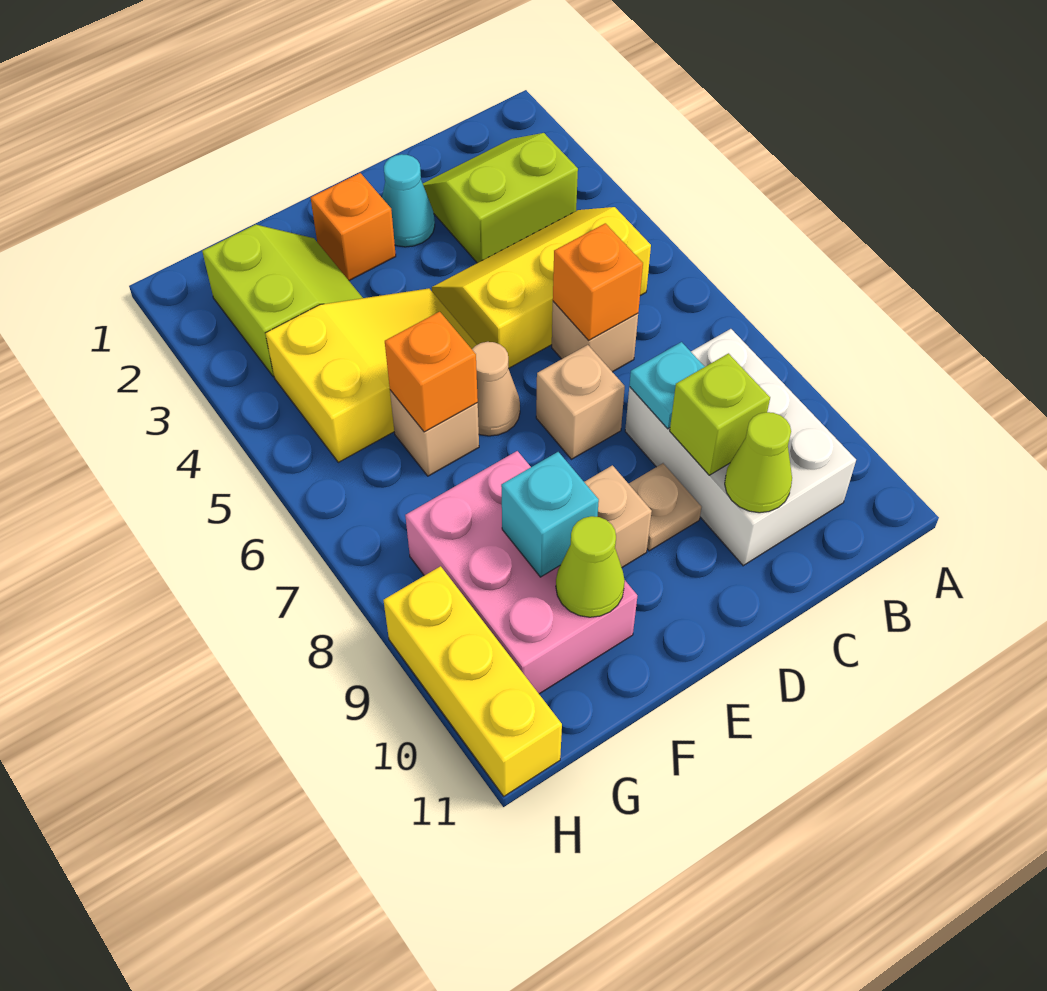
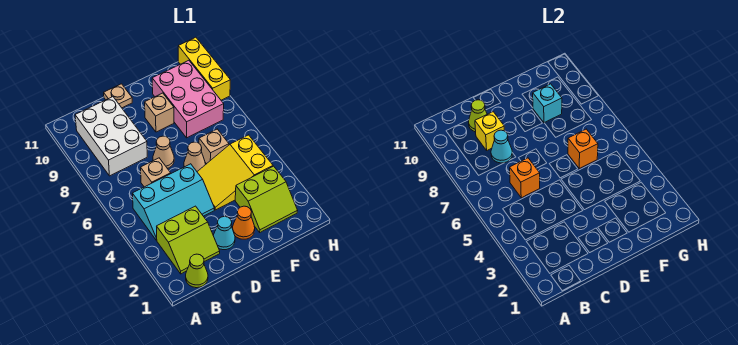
yellow slope B4:D5 level 1 top 5 -> cyan slope B4:D5 level 1 top 5
cyan plate C8 level 2 -> cyan cone C8 level 2
lime brick C9 level 2 -> yellow brick C9 level 2
tan brick D7 level 1 -> tan cone D7 level 1
tan plate D9 level 1 -> tan plate D11 level 1
orange brick E2 level 1 -> orange cone E2 level 1
lime slope F2:G3 level 1 top G -> lime slope F2:G3 level 1 top 3
lime cone F10 level 2 -> lime cone B1 level 1

